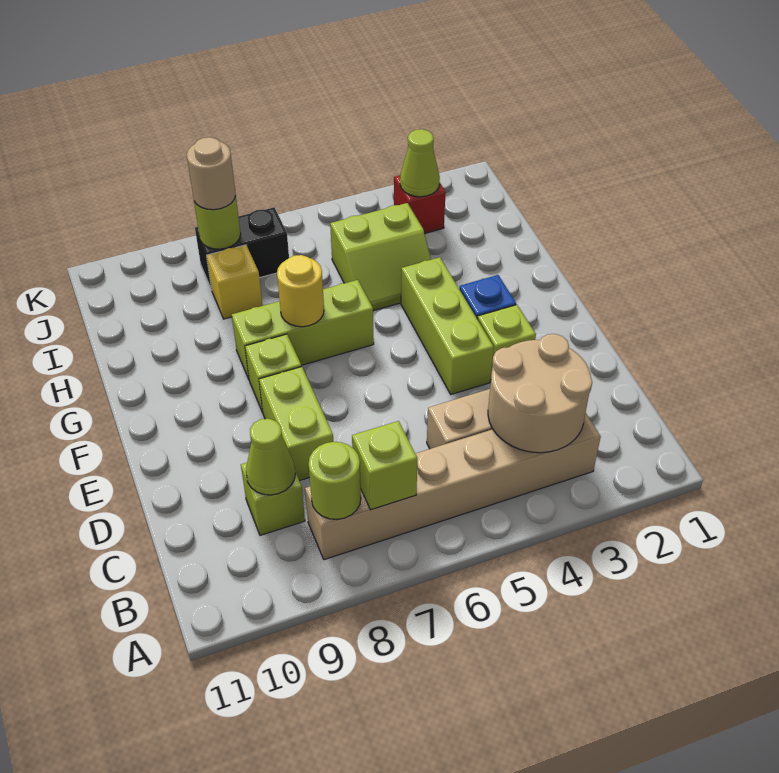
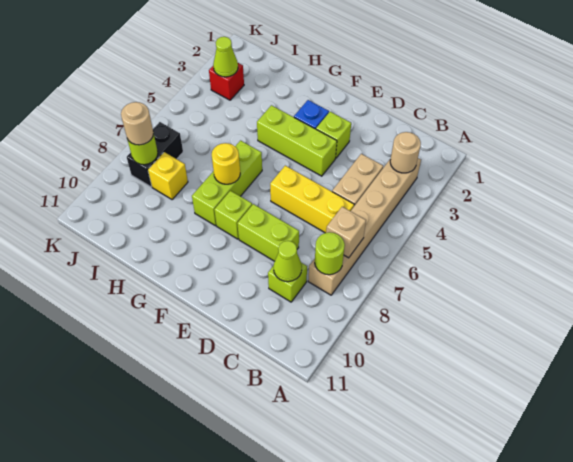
tan round brick B3:C4 level 2 -> tan round brick B3 level 2
lime brick B7 level 2 -> tan brick B7 level 2
none -> yellow brick C6:E6 level 1
lime slope H4:I5 level 1 top I -> none

